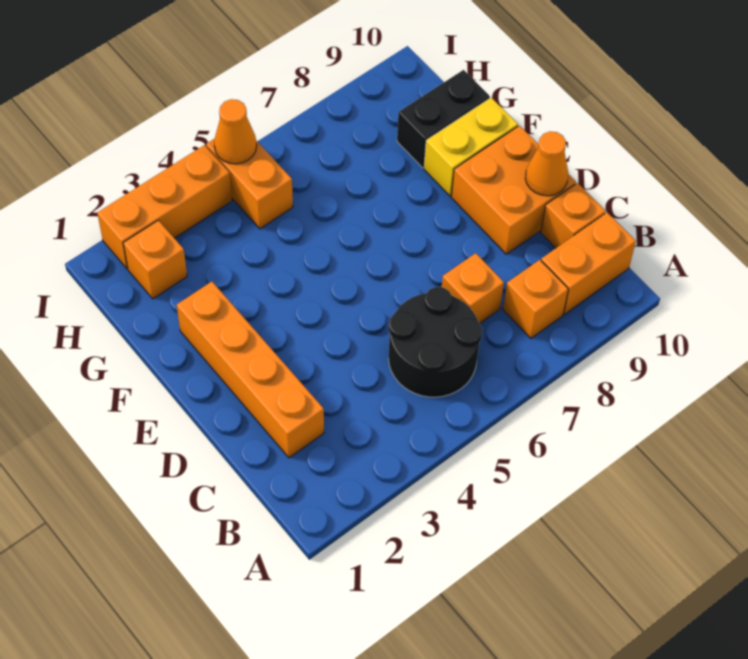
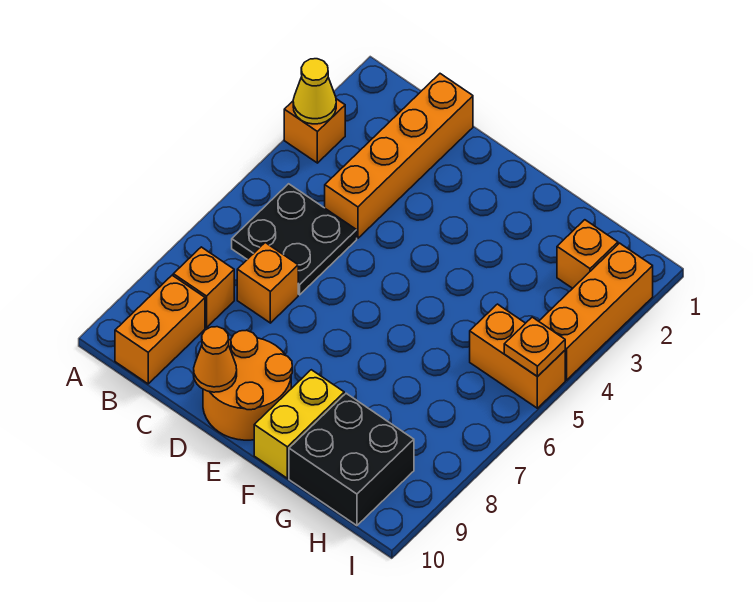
none -> yellow cone A3 level 2
black round brick B5:C6 level 1 -> black plate B5:C6 level 1
orange brick C2:F2 level 1 -> orange brick C1:C4 level 1
orange brick C10 level 1 -> orange brick A3 level 1
orange brick D9:E10 level 1 -> orange round brick D9:E10 level 1
black brick G9:G10 level 1 -> black brick G9:H10 level 1
orange cone I5 level 2 -> orange plate I5 level 2

